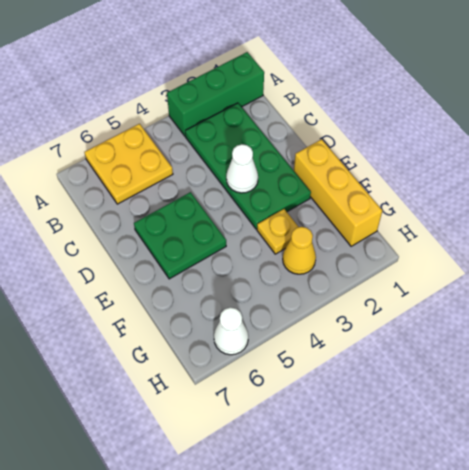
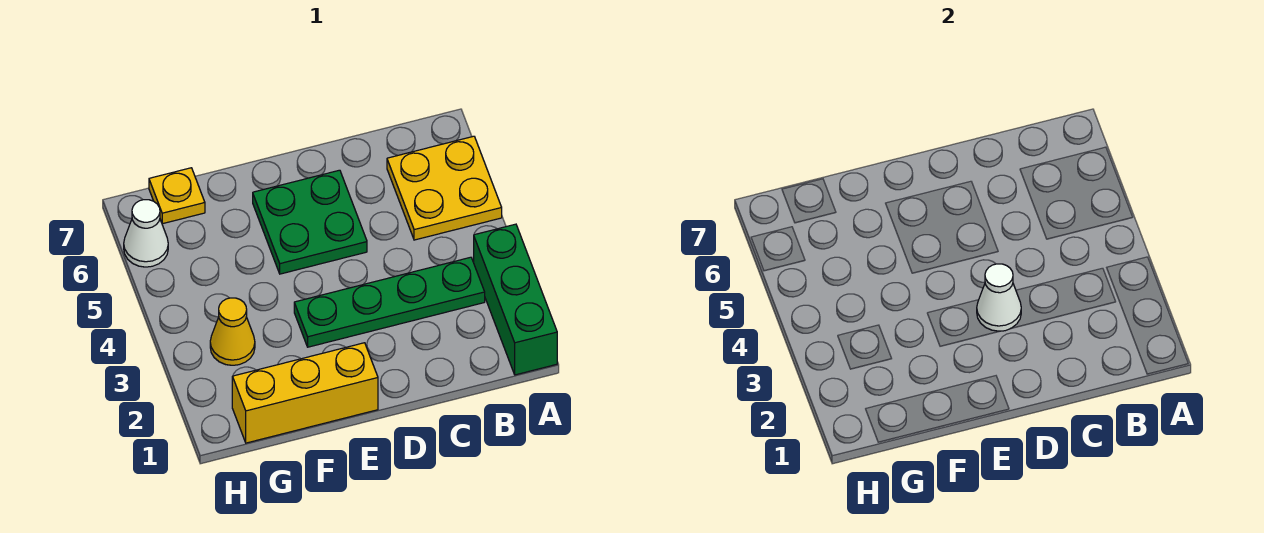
green plate B2:E3 level 1 -> green plate B3:E3 level 1
yellow plate F3 level 1 -> yellow plate G7 level 1

